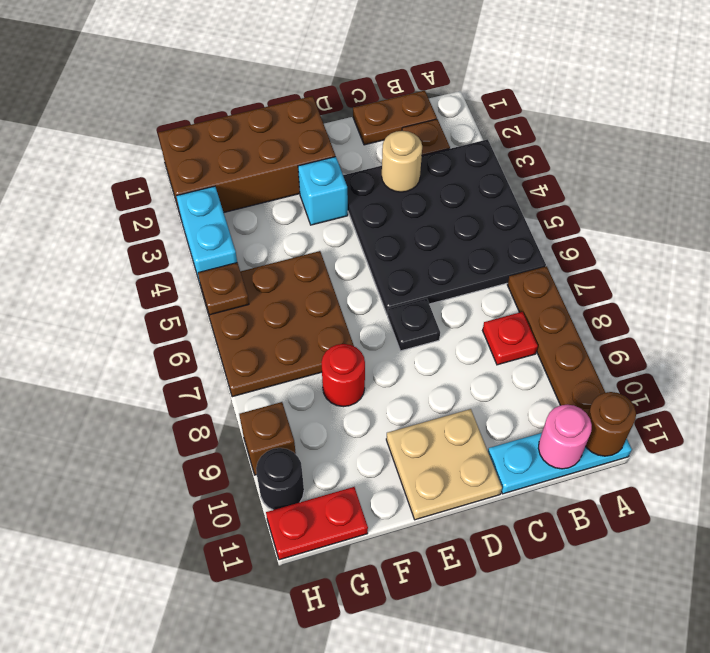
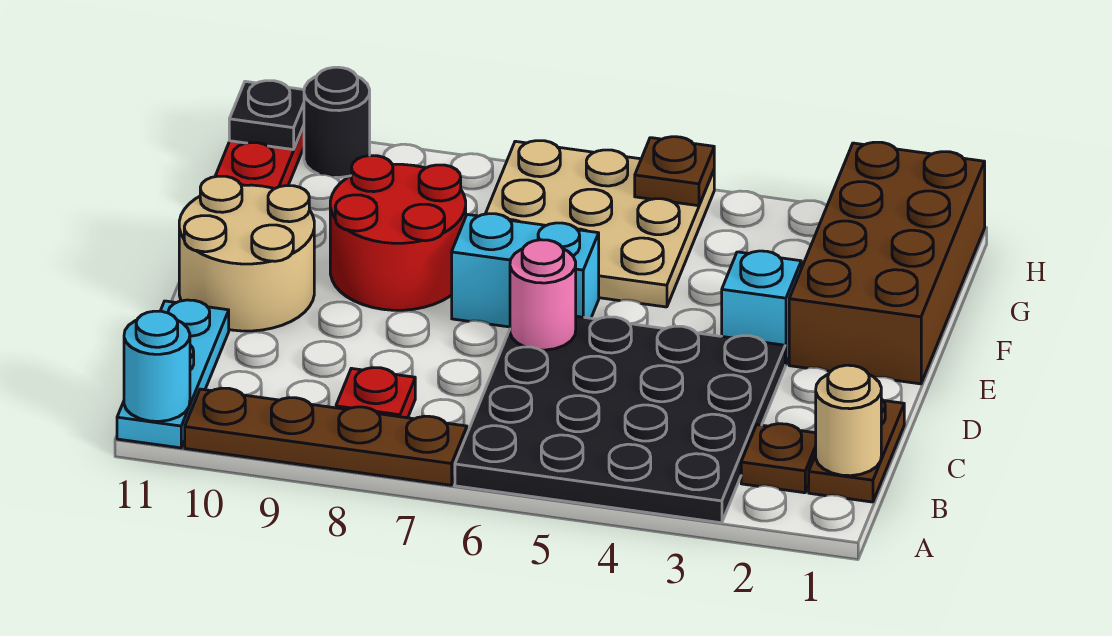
brown round brick A11 level 2 -> cyan round brick A11 level 2
pink round brick B11 level 2 -> pink round brick D6 level 2
tan round brick C3 level 2 -> tan round brick B1 level 2
black plate D7 level 1 -> black plate H11 level 2
tan plate D10:E11 level 1 -> tan round brick D10:E11 level 1
brown plate F5:H7 level 1 -> tan plate F5:H7 level 1
red round brick F8 level 1 -> red round brick E8:F9 level 1
cyan brick H3:H4 level 1 -> cyan brick E6:E7 level 1
brown brick H9 level 1 -> none

